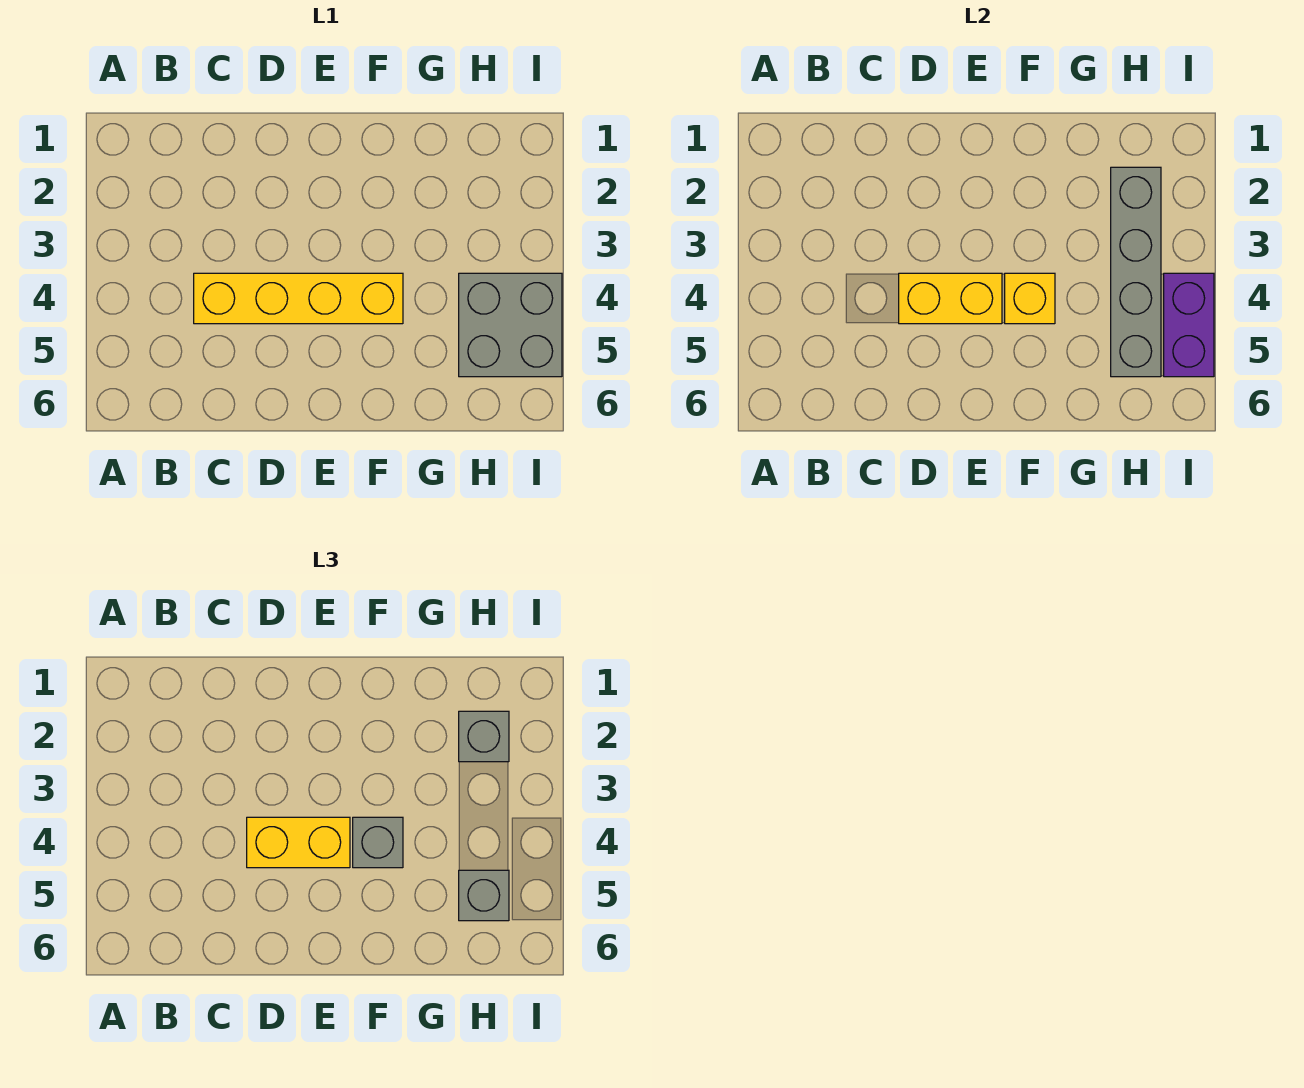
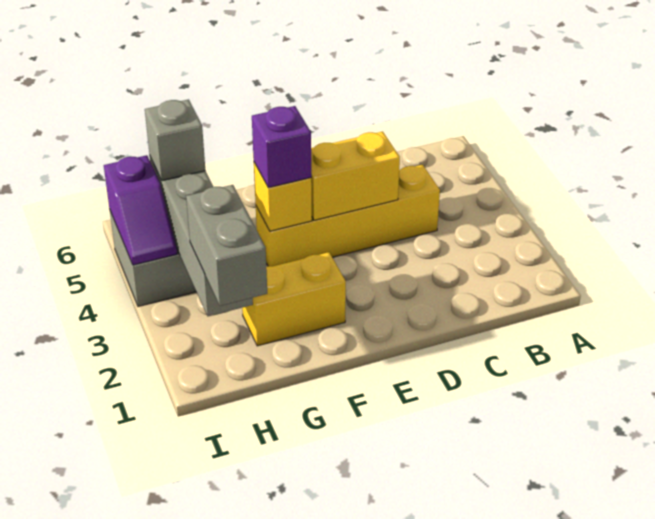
yellow brick D4:E4 level 3 -> yellow brick F2:G2 level 1
grey brick F4 level 3 -> purple brick F4 level 3
grey brick H2 level 3 -> grey brick H1:H2 level 3
purple brick I4:I5 level 2 -> purple slope I4:I5 level 2 top 5

